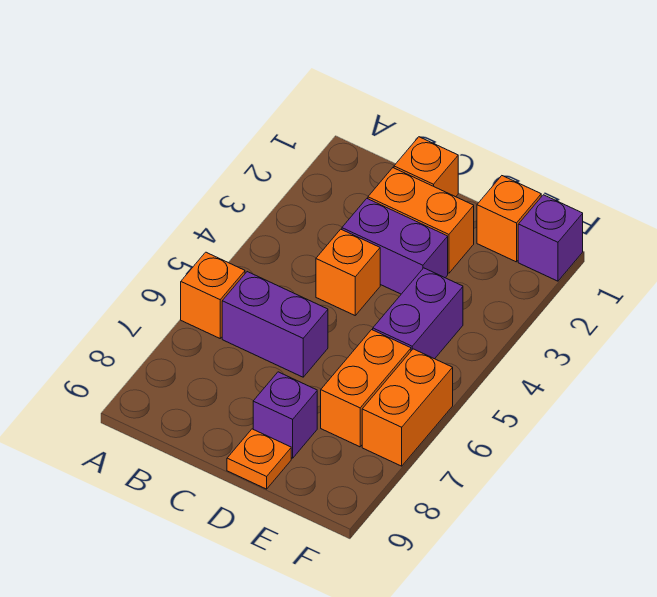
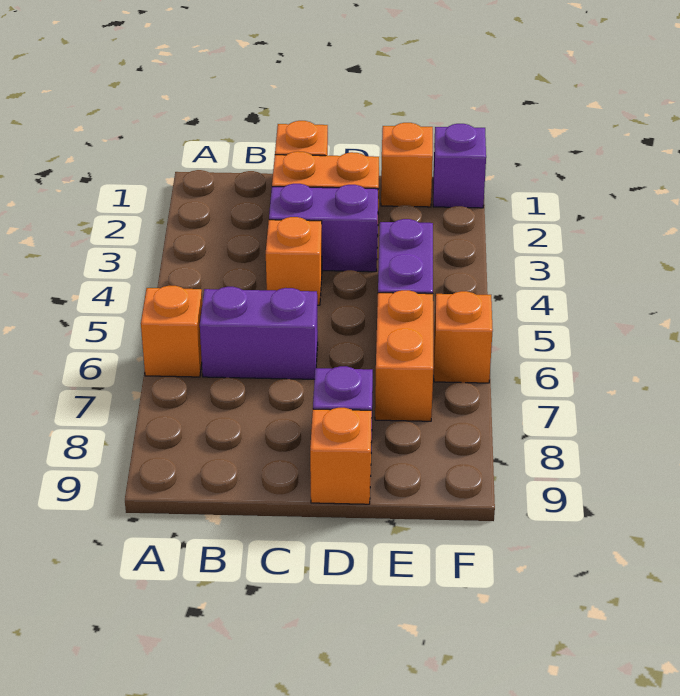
orange plate D9 level 1 -> orange brick D9 level 1
orange brick F6:F7 level 1 -> orange brick F6 level 1

